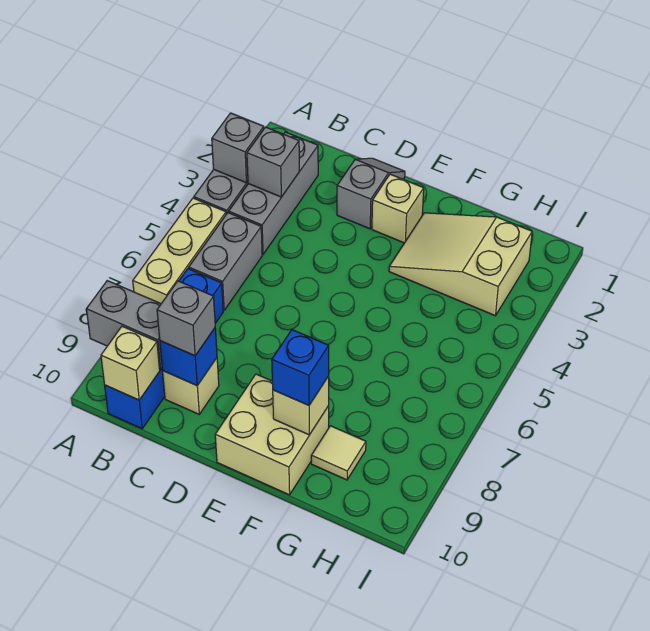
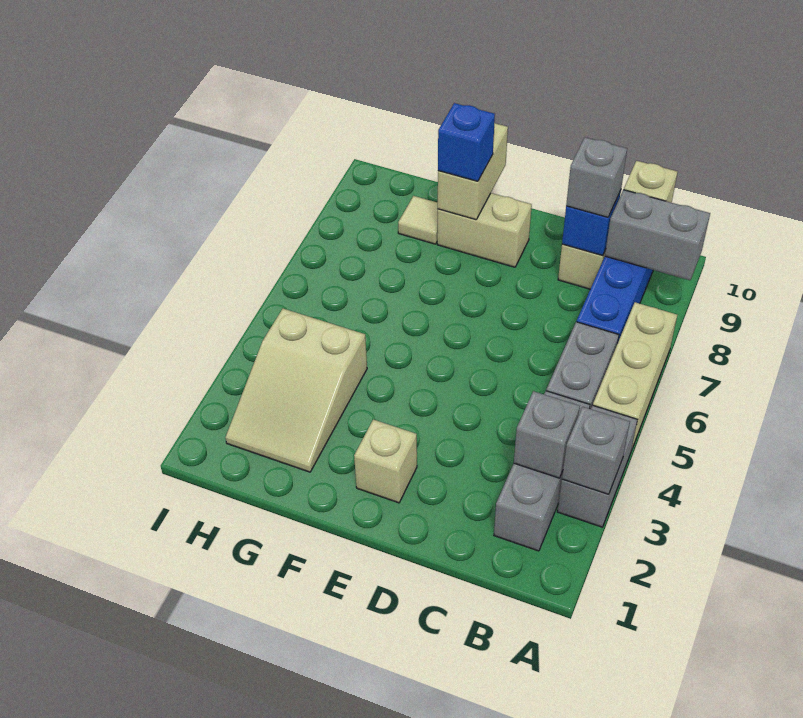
grey slope D1:D2 level 1 top 2 -> none
tan brick E9:F10 level 1 -> tan brick E9:F9 level 1
tan slope F2:H3 level 1 top H -> tan slope G2:H4 level 1 top 4
tan brick F9 level 2 -> tan brick F9:F10 level 2

